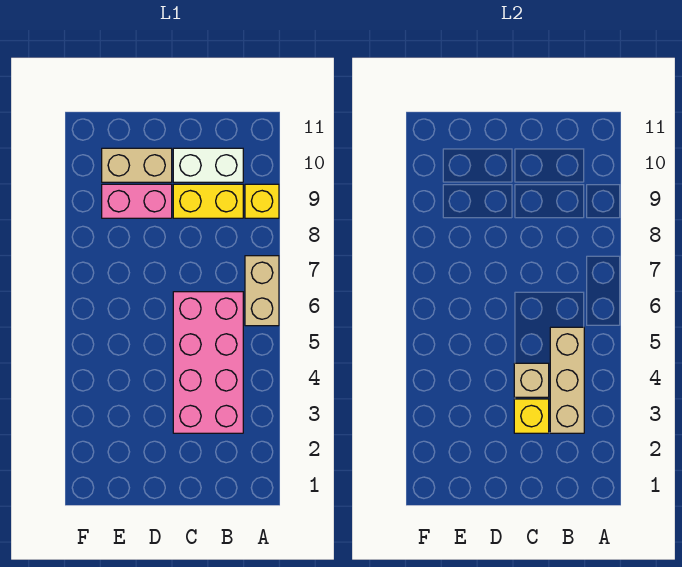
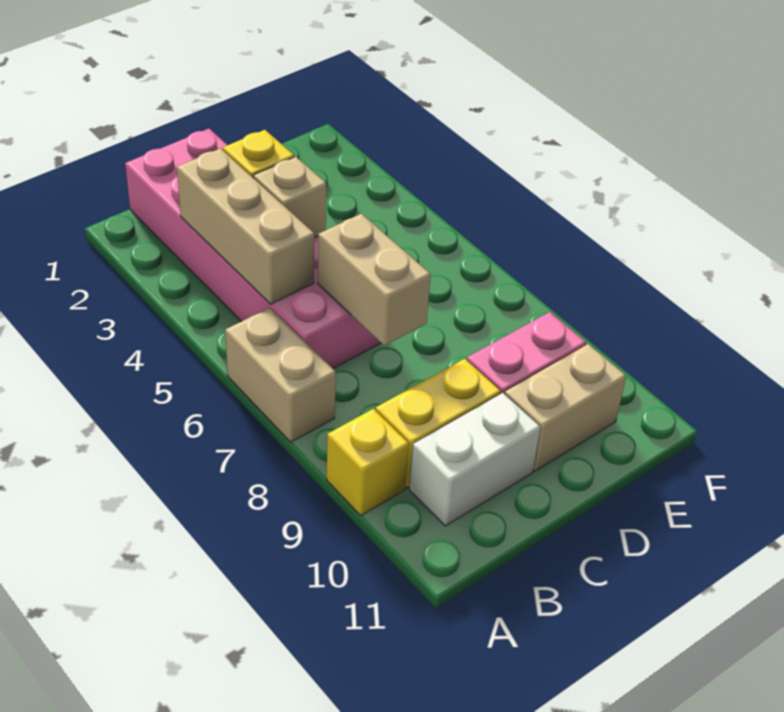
pink brick B3:C6 level 1 -> pink brick B1:C6 level 1
none -> tan brick C6:C7 level 2

